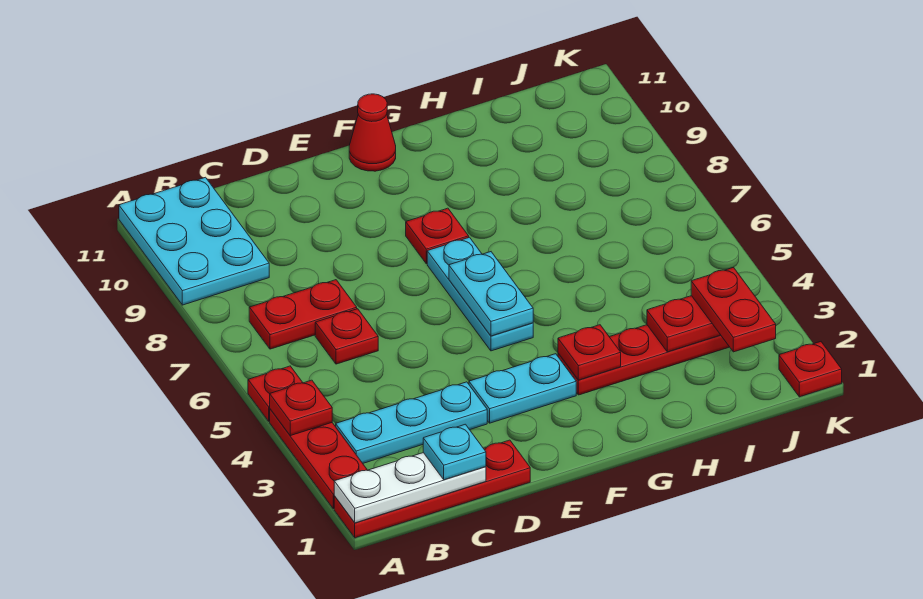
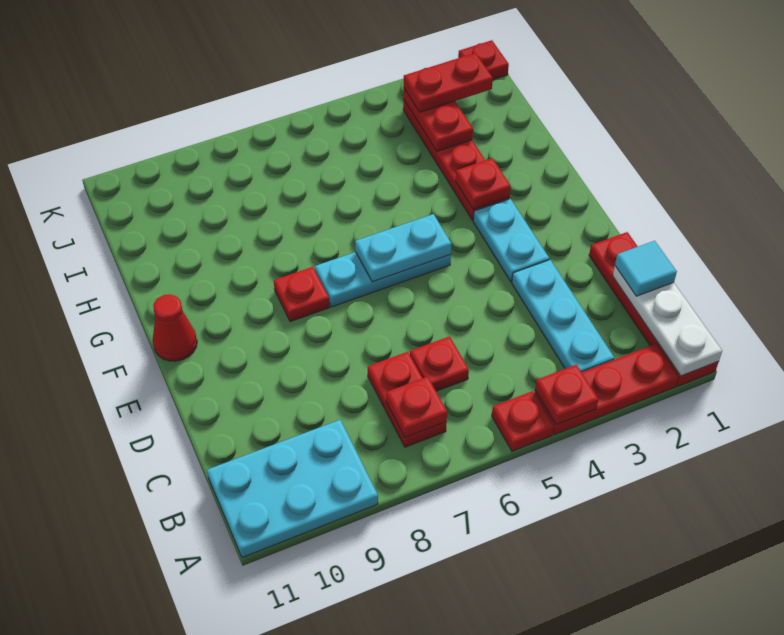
none -> red plate B7 level 2
cyan plate C1 level 3 -> cyan tile C1 level 3

